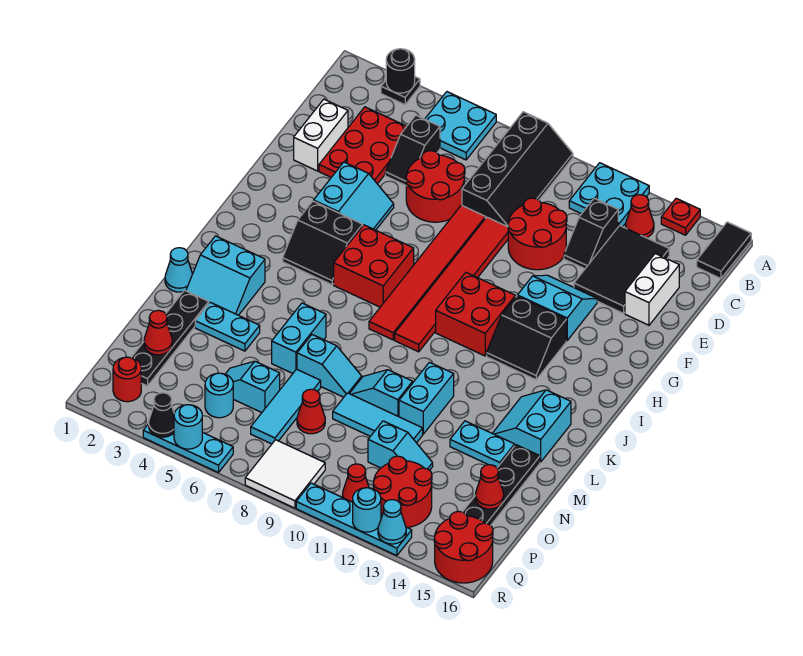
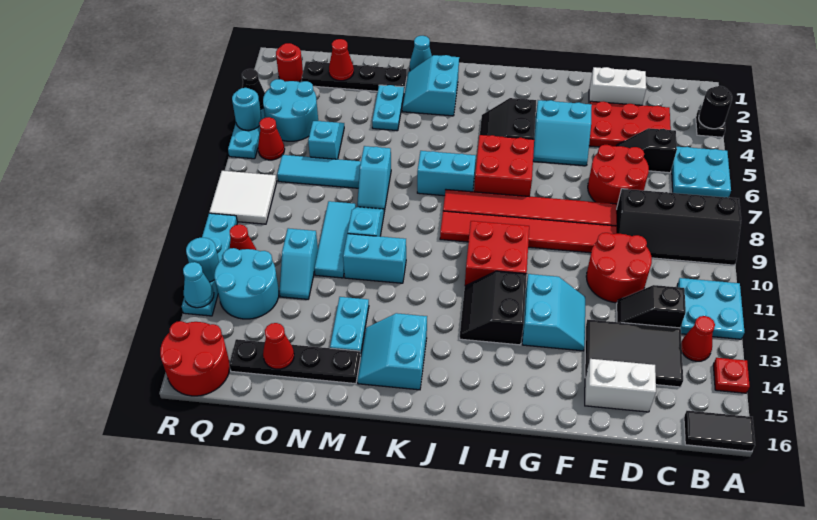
cyan slope K14:L15 level 1 top 15 -> cyan slope K14:L15 level 1 top K
cyan brick L6:M6 level 1 -> cyan brick J7:K7 level 1
red cone O8 level 1 -> red cone Q6 level 1
cyan round brick P5 level 1 -> cyan round brick P4:Q5 level 1
red round brick P12:Q13 level 1 -> cyan round brick P12:Q13 level 1

